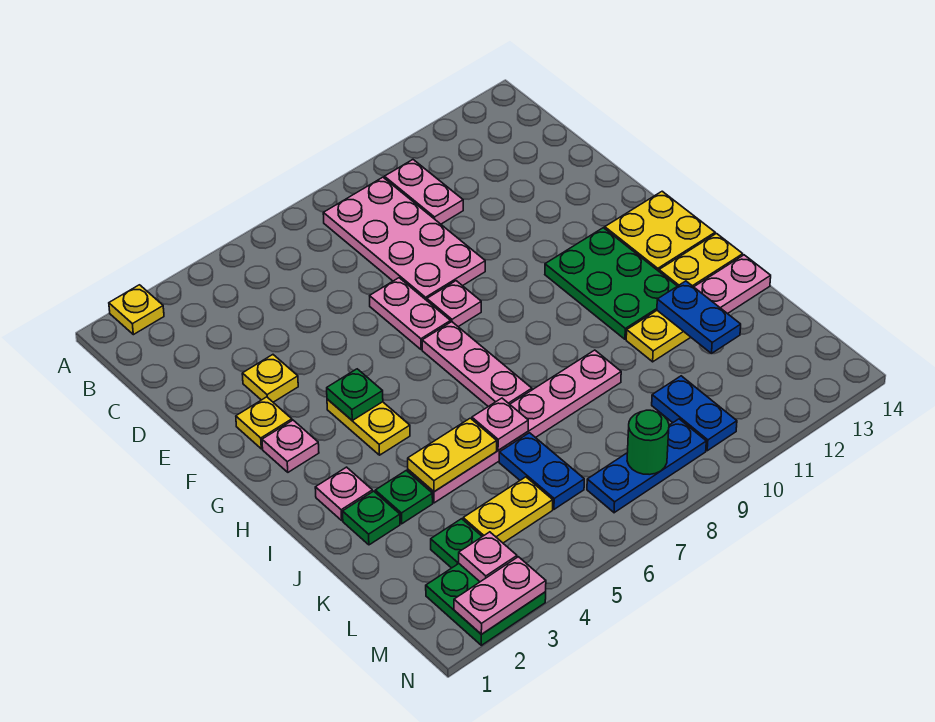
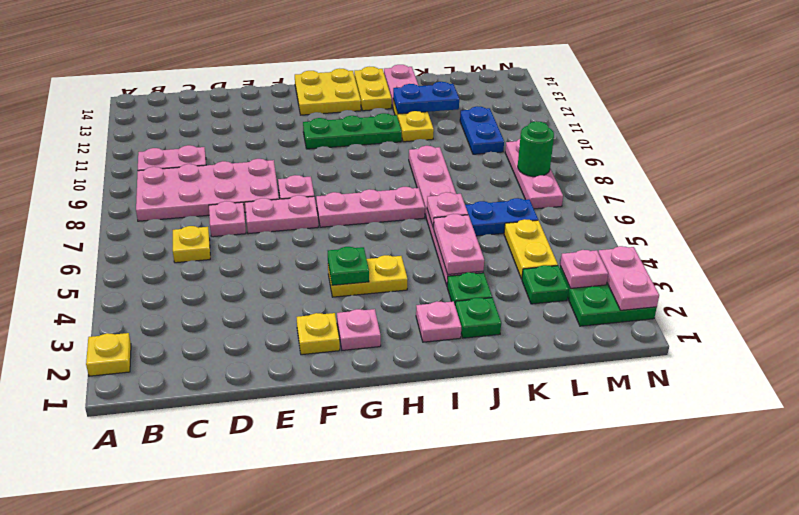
none -> pink plate D7 level 1
yellow plate E3 level 1 -> yellow plate C6 level 1
green plate G11:I12 level 1 -> green plate G11:I11 level 1
yellow plate J4:J5 level 2 -> pink plate J4:J5 level 2
blue plate L10:M10 level 1 -> blue plate L10:L11 level 1
blue plate M7:M9 level 1 -> pink plate M7:M9 level 1

